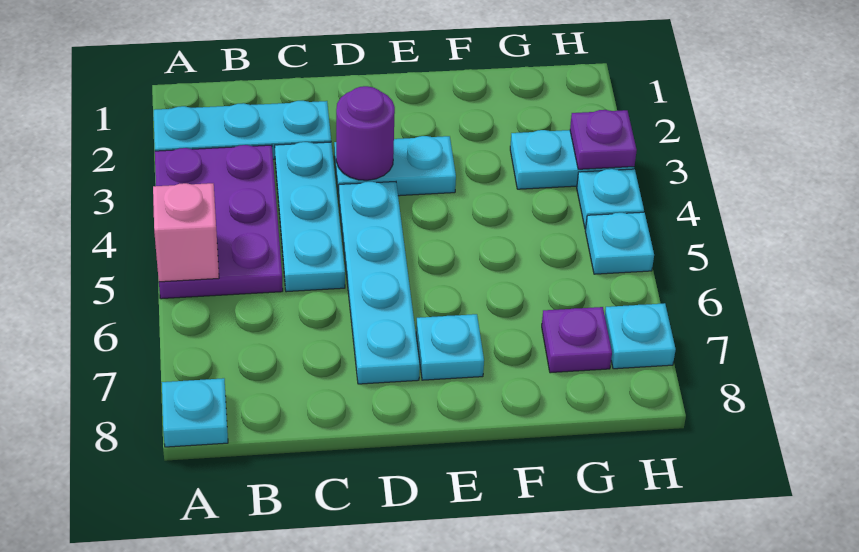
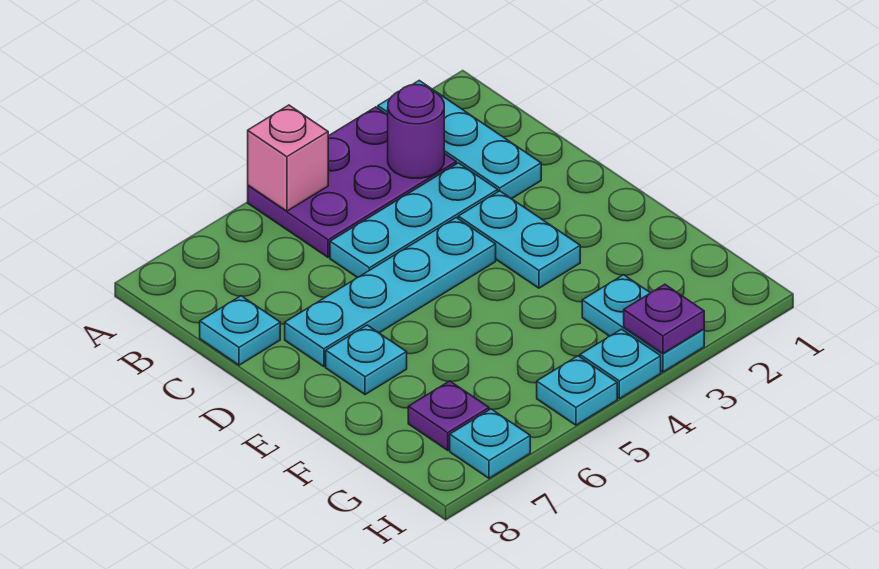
cyan plate A8 level 1 -> cyan plate C8 level 1
purple round brick D3 level 2 -> purple round brick B3 level 2

